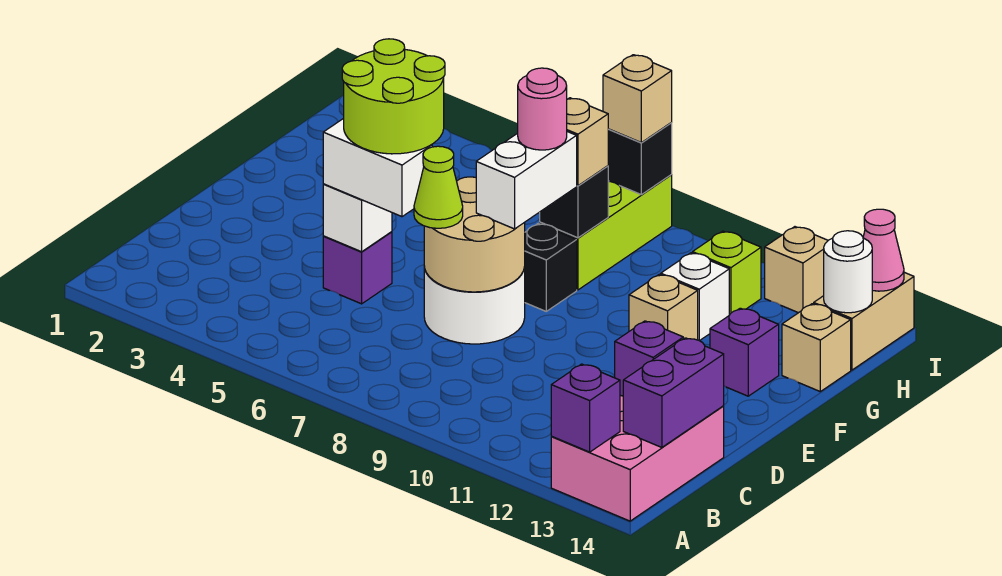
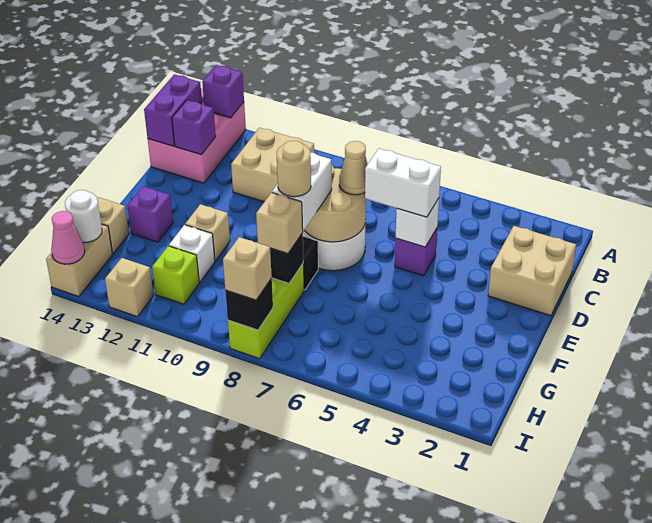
none -> tan brick B10:C11 level 1
none -> tan brick C1:D2 level 1
lime round brick D5:E6 level 4 -> none
lime cone D7 level 3 -> tan cone D7 level 3
pink round brick F8 level 4 -> tan round brick F8 level 4

